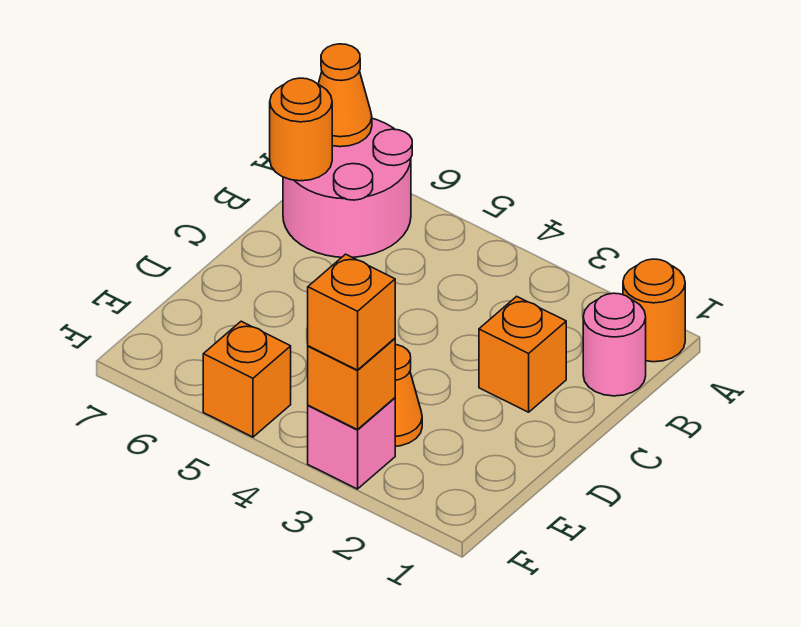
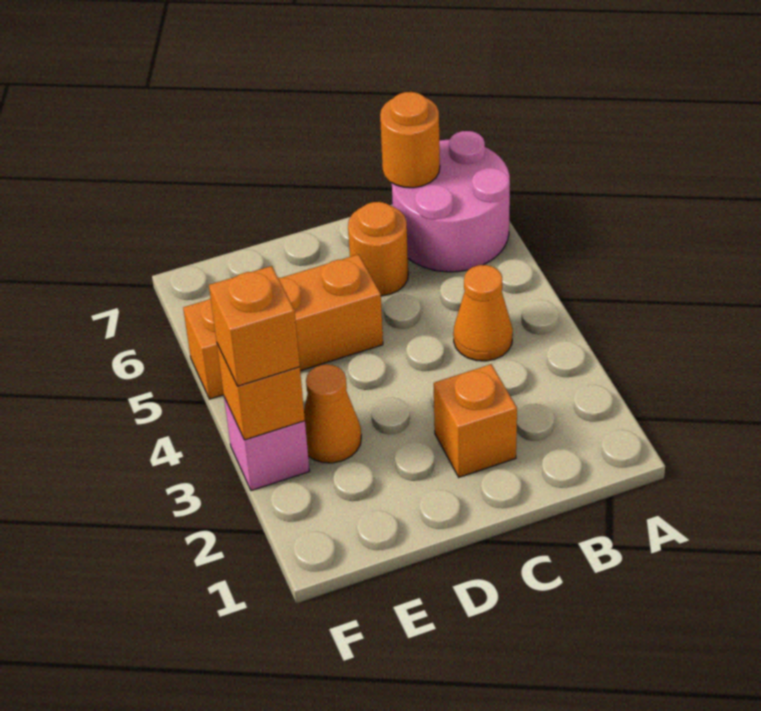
orange round brick A1 level 1 -> orange round brick C6 level 1
orange cone A7 level 2 -> orange cone B4 level 1
pink round brick B1 level 1 -> none
orange brick F5 level 1 -> orange brick D5:F5 level 1

